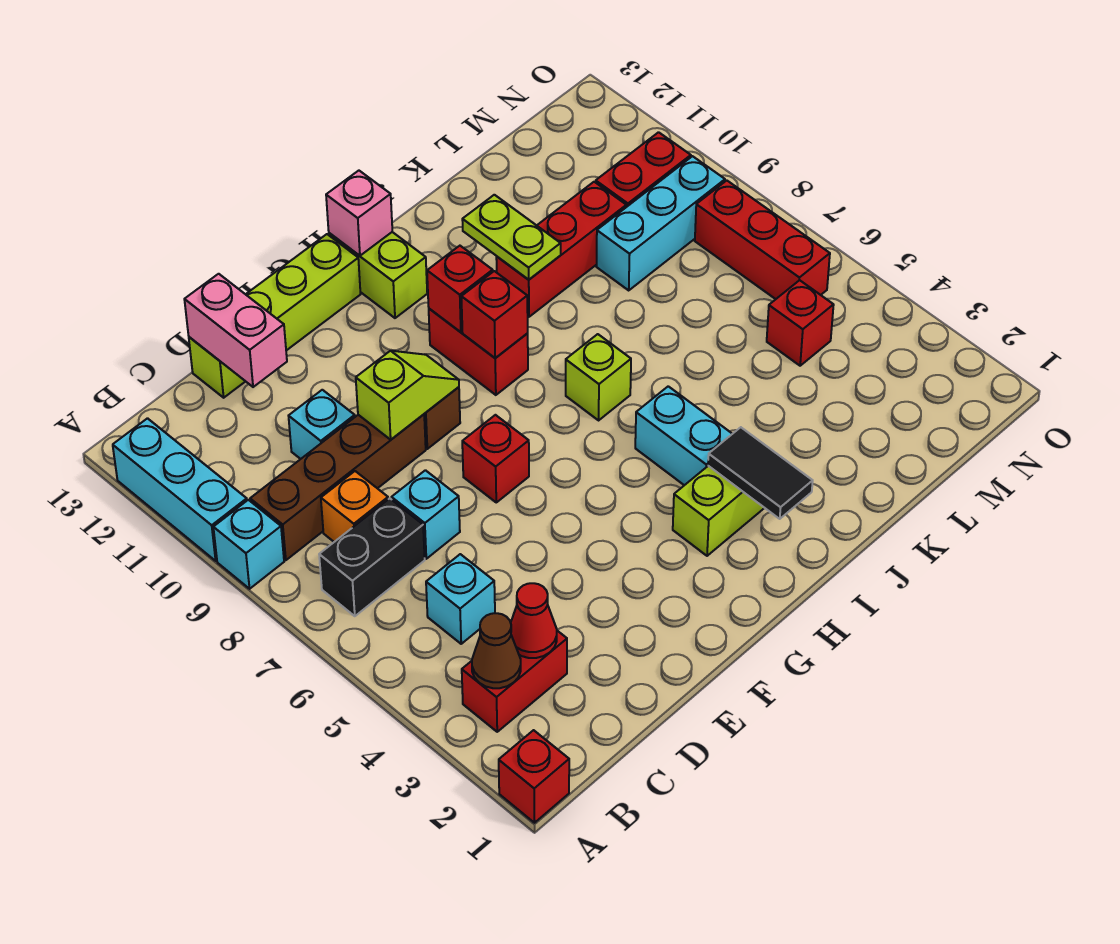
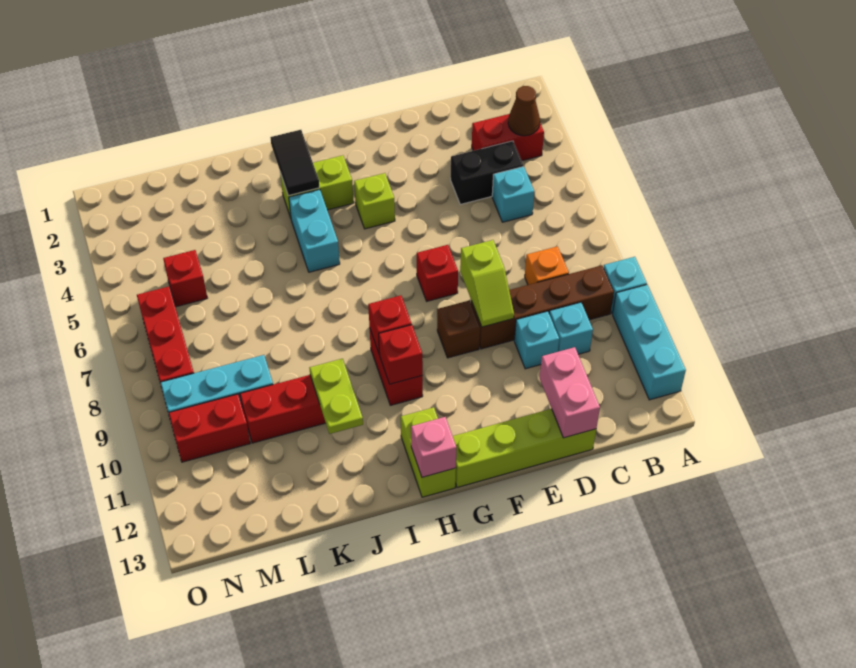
red brick A1 level 1 -> none
black brick B7:C7 level 1 -> black brick C4:D4 level 1
red cone C3 level 2 -> none
cyan brick D7 level 1 -> cyan brick C10 level 1
lime slope E9:F9 level 2 top E -> lime slope E8:E9 level 2 top 8
lime brick I7 level 1 -> lime brick G4 level 1

